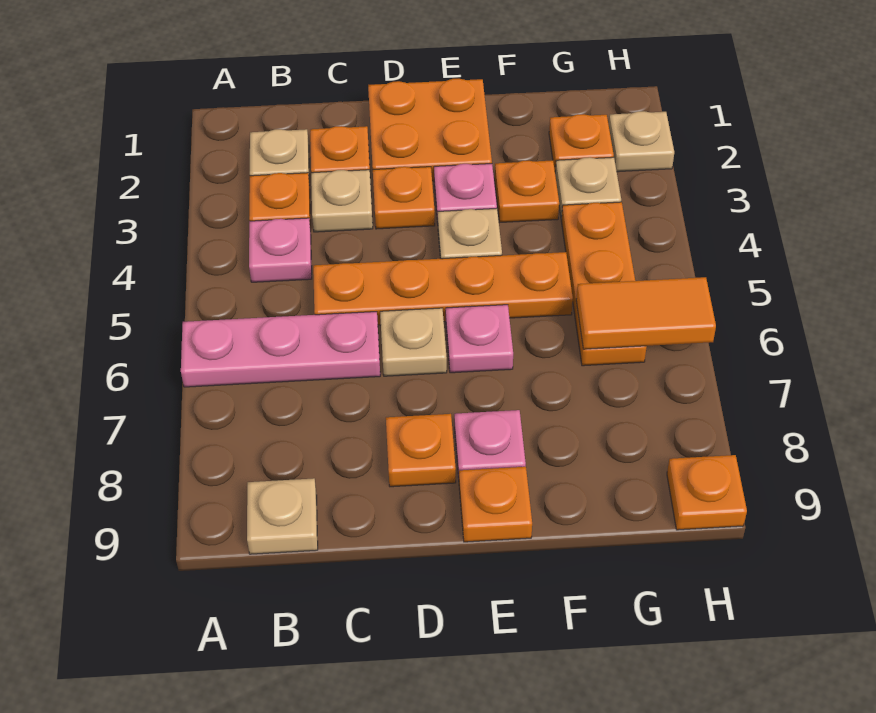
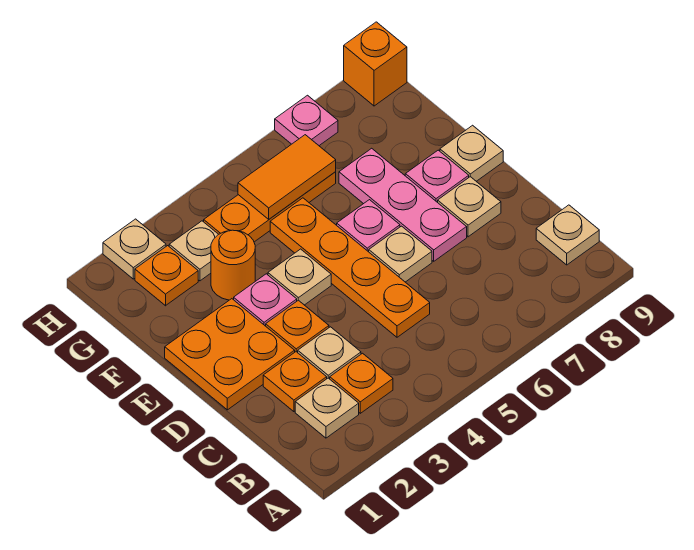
pink plate A6:C6 level 1 -> pink plate D7:F7 level 1
pink plate B4 level 1 -> pink plate H7 level 1
orange plate D8 level 1 -> tan plate D8 level 1
orange plate E9 level 1 -> tan plate E9 level 1
orange plate F3 level 1 -> orange round brick F3 level 1
orange tile G6:H6 level 2 -> orange tile G5:G6 level 2
orange plate H9 level 1 -> orange brick H9 level 1

